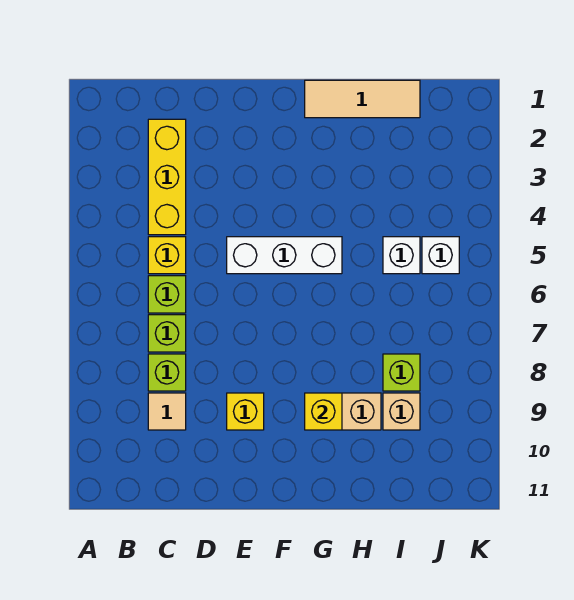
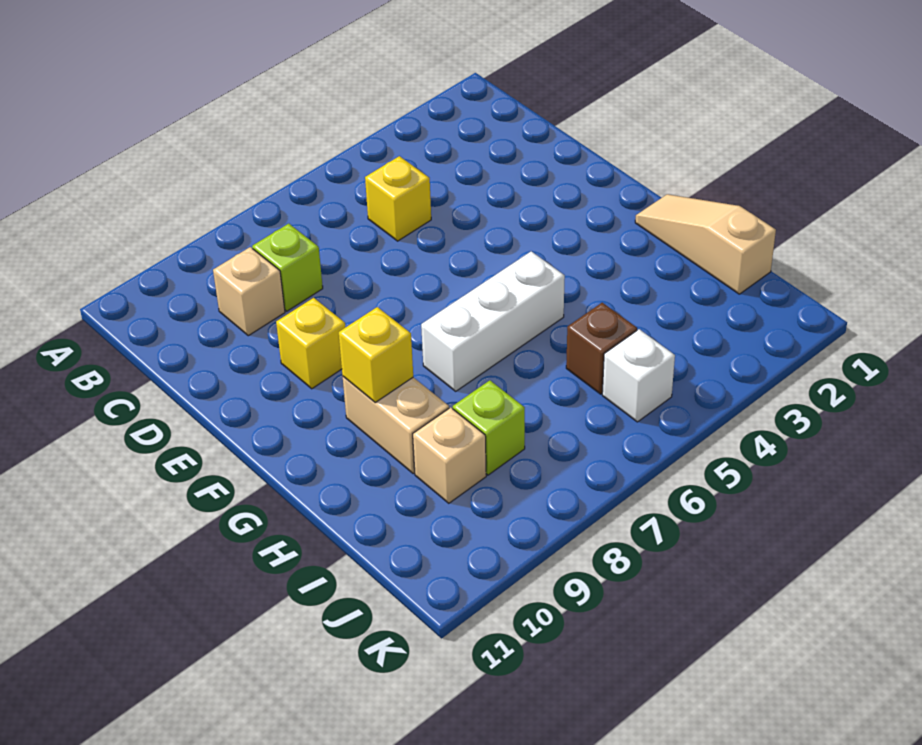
yellow brick C2:C4 level 1 -> none
lime brick C6 level 1 -> none
lime brick C7 level 1 -> none
tan tile C9 level 1 -> tan brick C9 level 1
white brick E5:G5 level 1 -> white brick G5:G7 level 1
tan tile G1:I1 level 1 -> tan slope G1:I1 level 1 top I
white brick I5 level 1 -> brown brick I5 level 1

